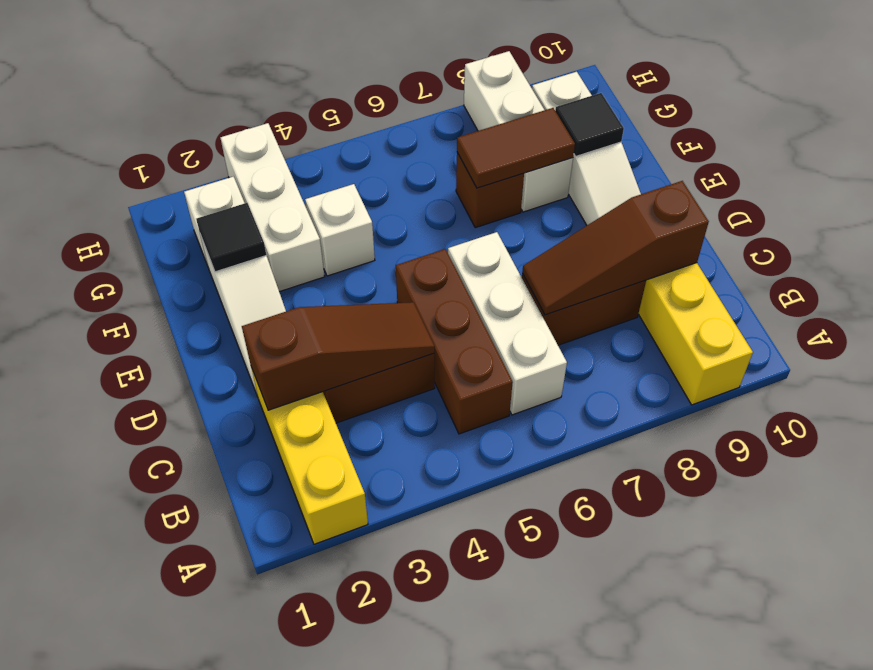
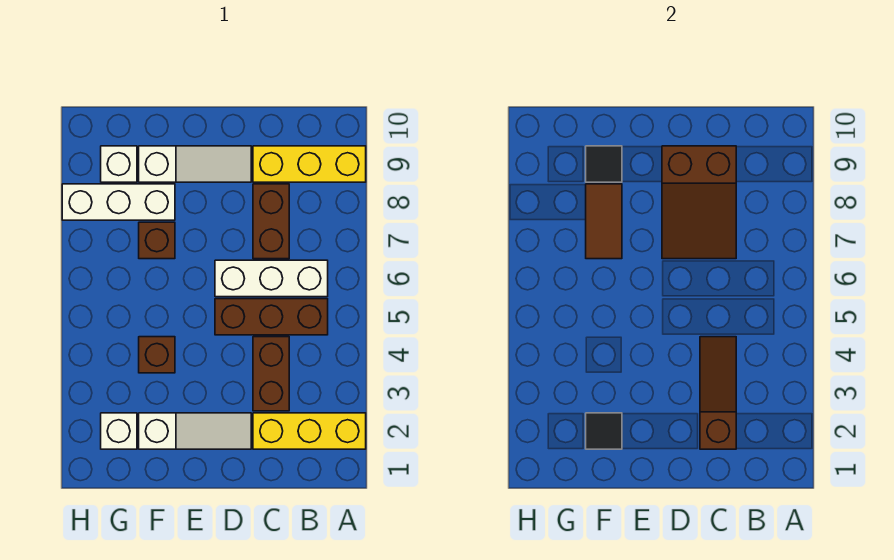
brown slope C7:C9 level 2 top 9 -> brown slope C7:D9 level 2 top 9
white brick F3:H3 level 1 -> none
white brick F4 level 1 -> brown brick F4 level 1

